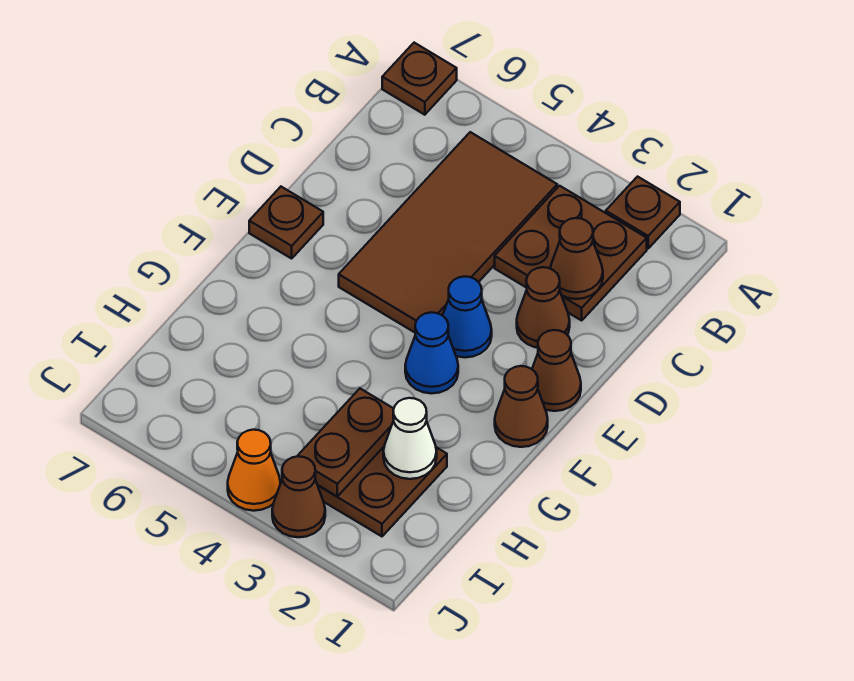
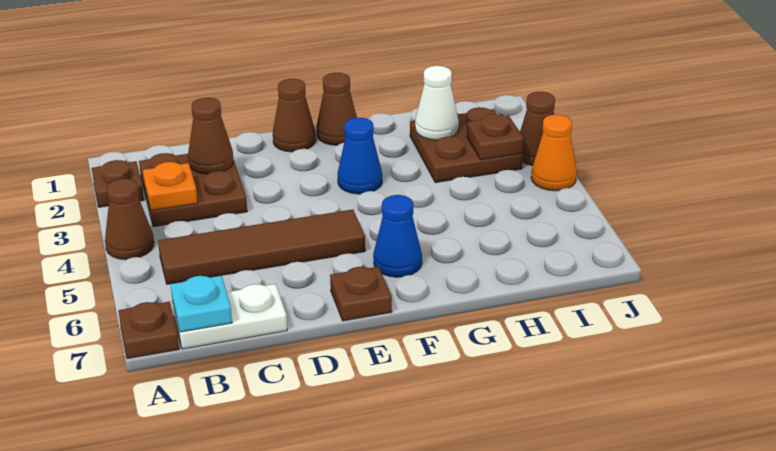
none -> orange plate B3 level 2
brown tile B4:E5 level 1 -> brown tile B5:E5 level 1
none -> white plate B7:C7 level 1
none -> cyan plate B7 level 2
brown cone D2 level 1 -> brown cone A4 level 1
blue cone E3 level 1 -> blue cone F6 level 1
brown plate H3:I3 level 2 -> brown plate I3 level 2

